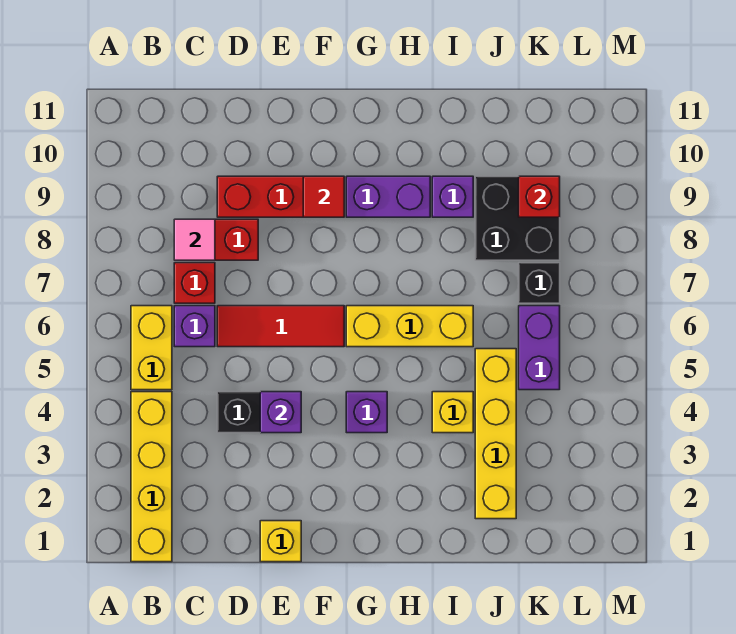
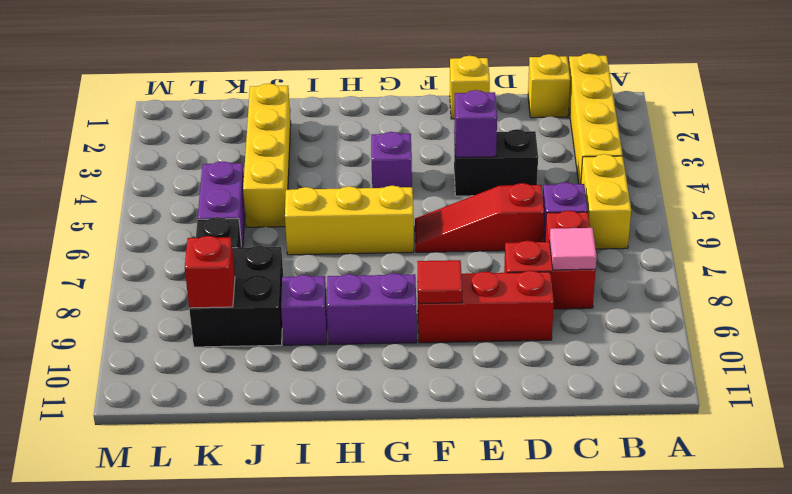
red tile D6:F6 level 1 -> red slope D6:F6 level 1 top D
yellow brick I4 level 1 -> yellow brick C1 level 1

